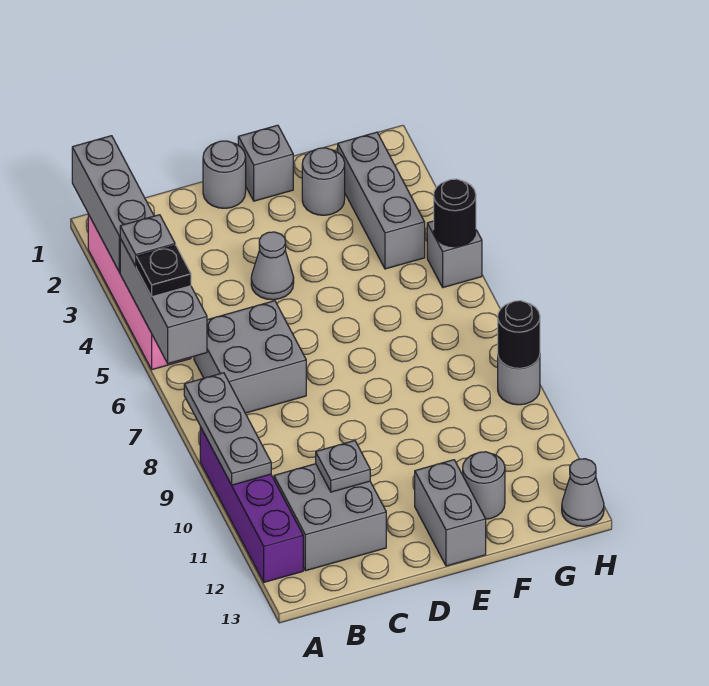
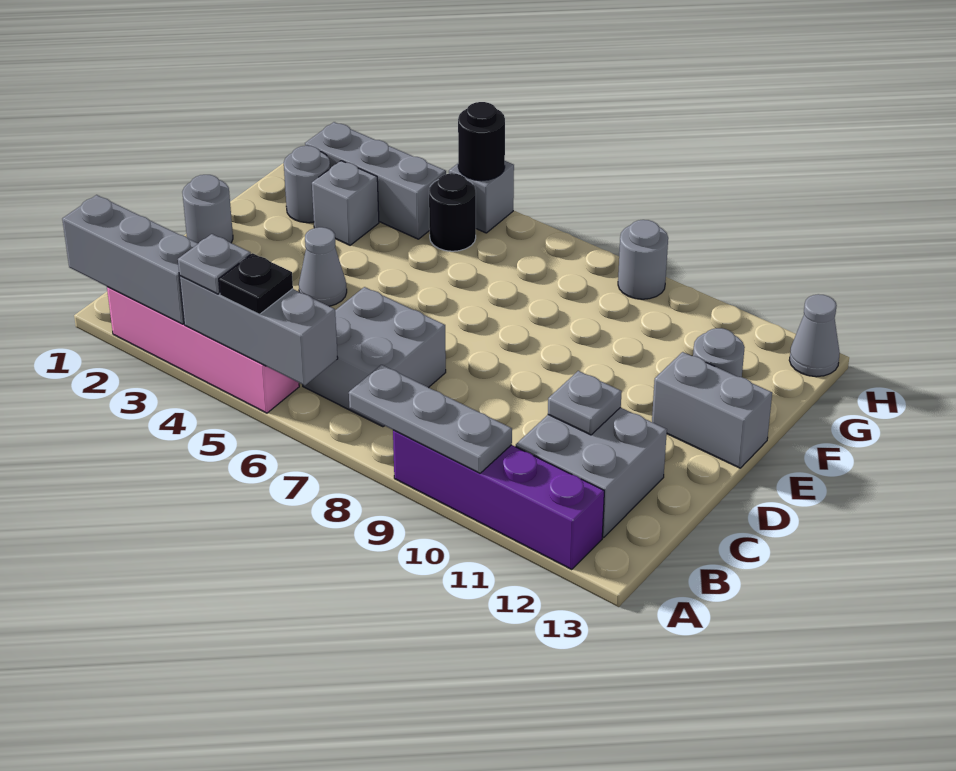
grey brick E1 level 1 -> grey brick F3 level 1
black round brick H9 level 2 -> black round brick G5 level 1

